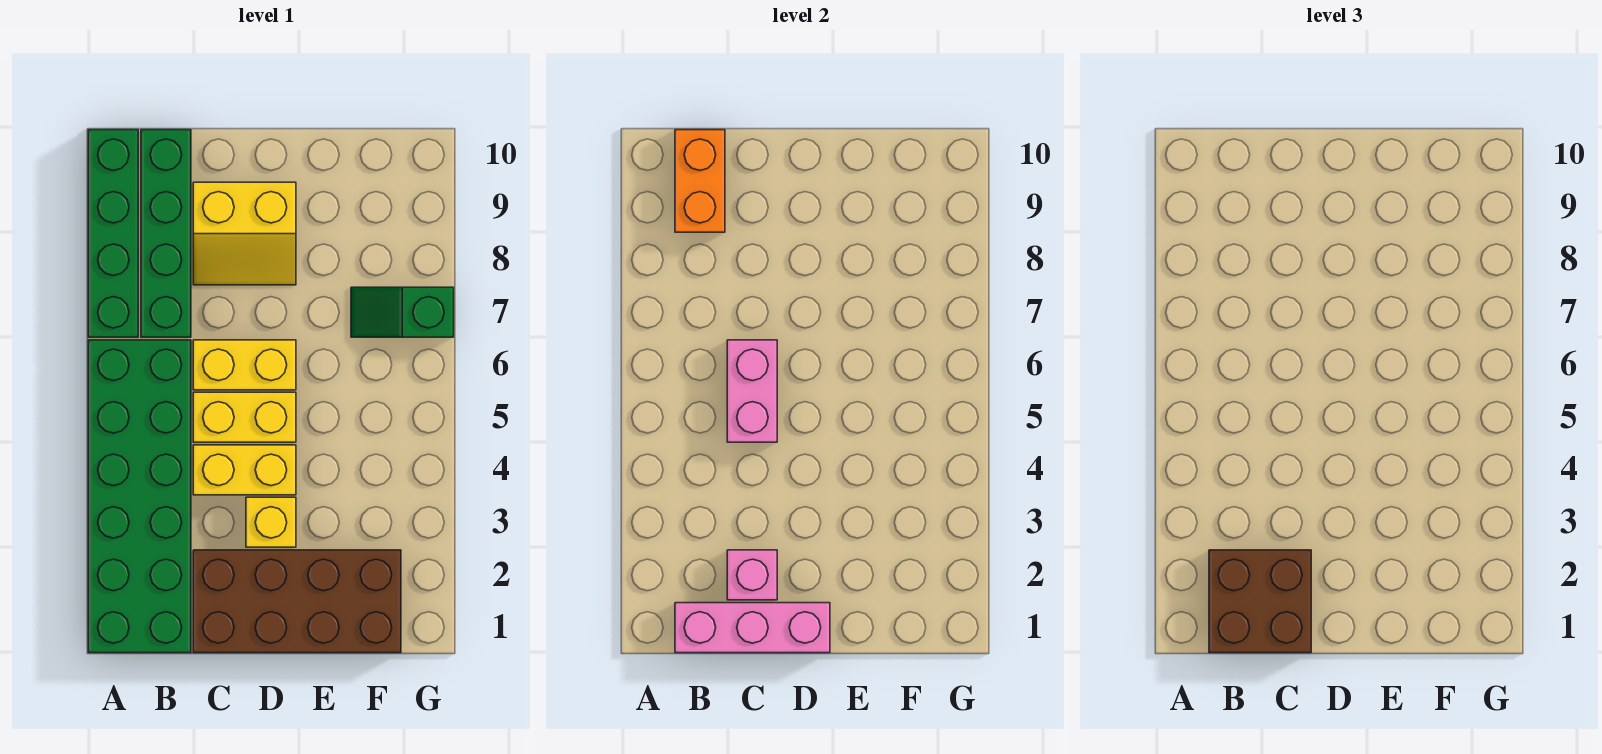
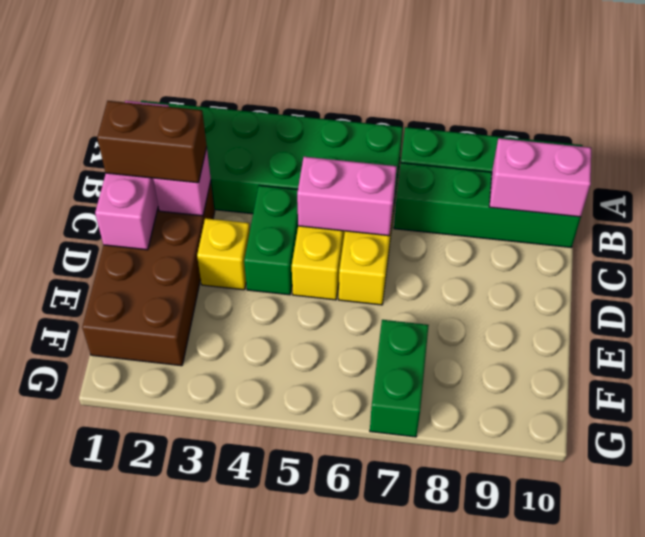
brown brick B1:C2 level 3 -> brown brick C1:C2 level 3
orange brick B9:B10 level 2 -> pink brick B9:B10 level 2
yellow brick C4:D4 level 1 -> green brick C4:D4 level 1
yellow slope C8:D9 level 1 top 9 -> none
green slope F7:G7 level 1 top G -> green brick F7:G7 level 1

